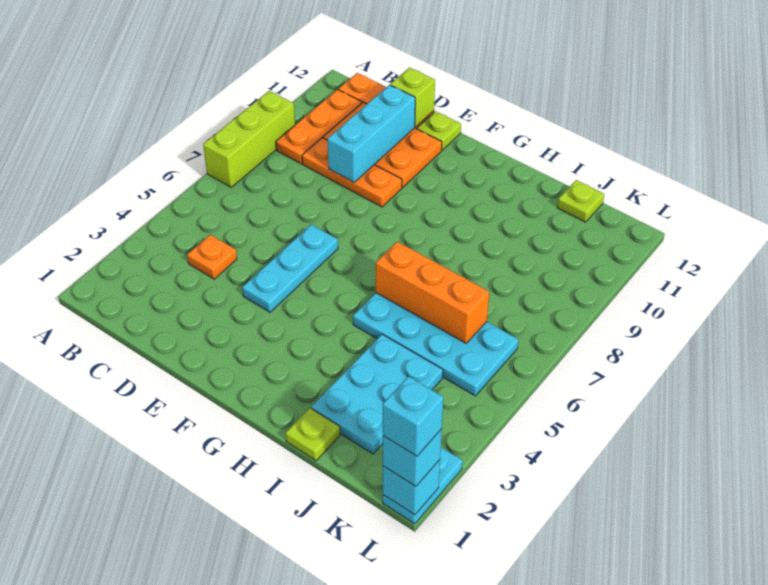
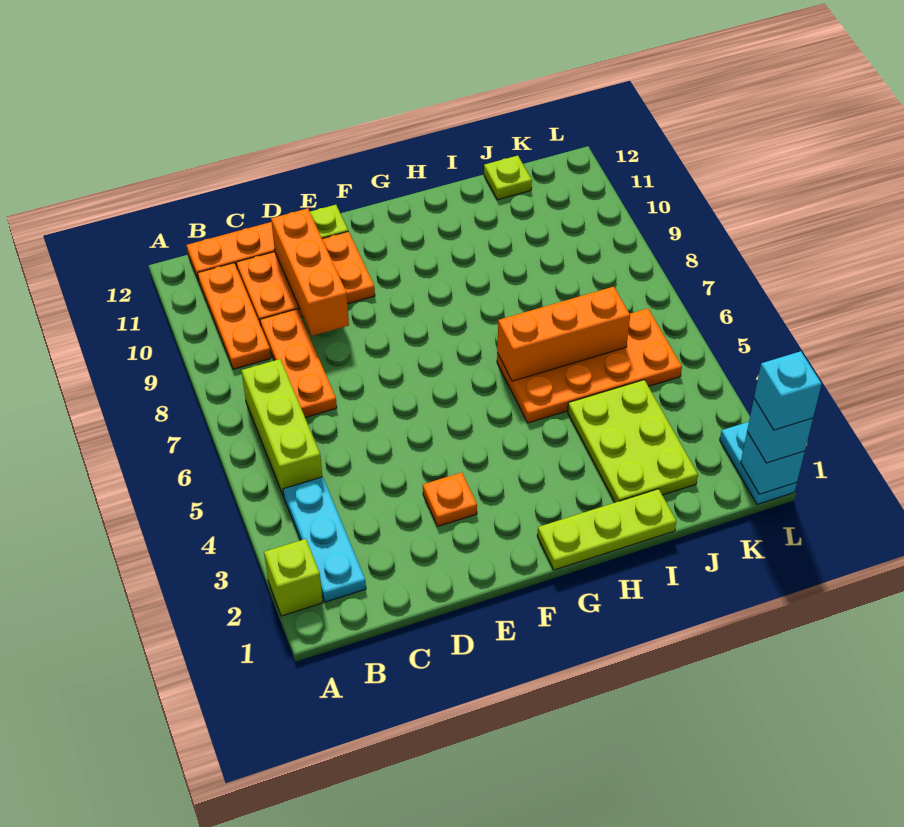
lime brick A7:A9 level 1 -> lime brick B5:B7 level 1
orange plate C4 level 1 -> orange plate E3 level 1
orange plate C9:E9 level 1 -> orange plate C7:C9 level 1
cyan brick D9:D11 level 2 -> orange brick D9:D11 level 2
lime brick D12 level 2 -> lime brick A2 level 1
cyan plate E4:E6 level 1 -> cyan plate B2:B4 level 1
cyan plate H5:K6 level 1 -> orange plate H5:K6 level 1
lime plate I1 level 1 -> lime plate G1:I1 level 1
cyan plate I2:J4 level 1 -> lime plate I2:J4 level 1

